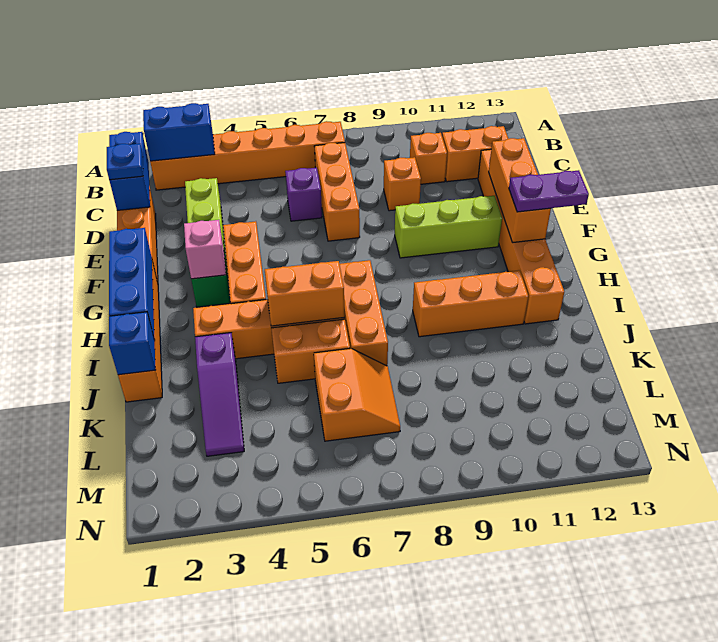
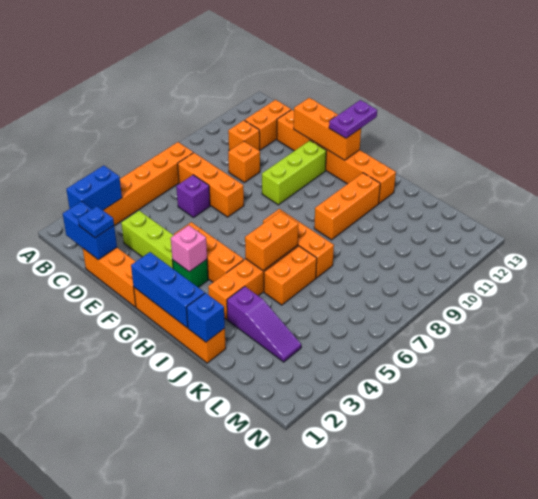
orange slope K6:L7 level 1 top 6 -> none

